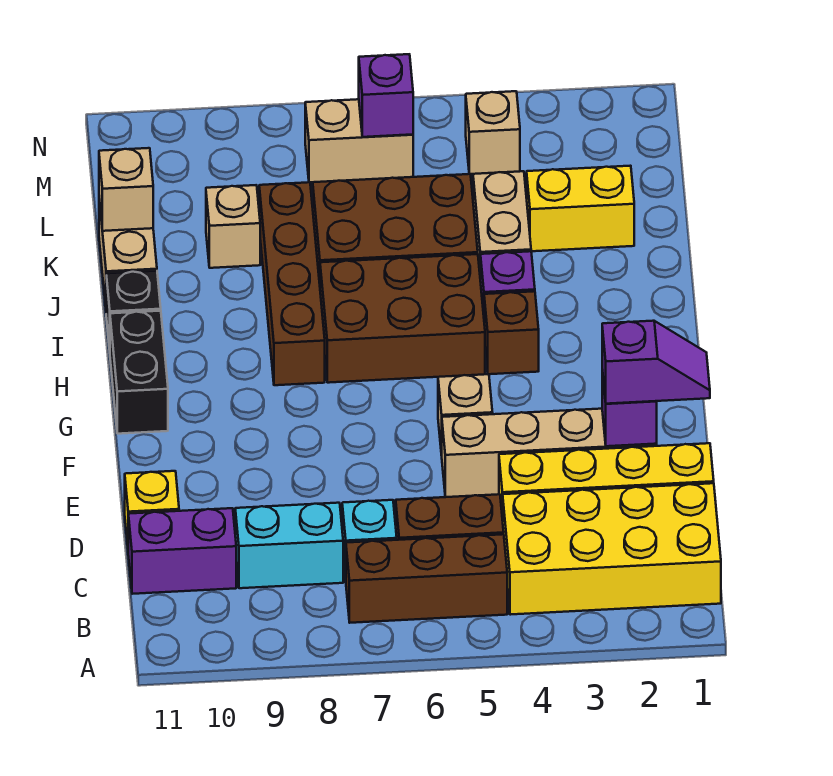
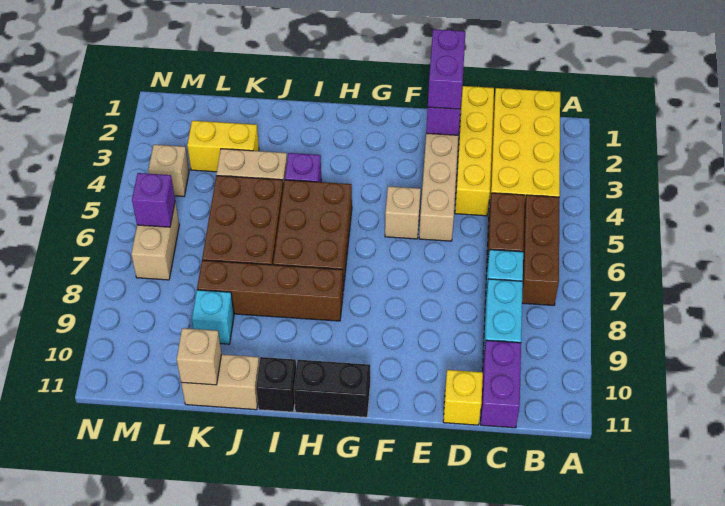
purple slope E1:E2 level 3 top 2 -> purple brick E1:E2 level 3
brown brick H4 level 1 -> none
yellow brick K2:K3 level 1 -> yellow brick K3:L3 level 1
tan brick K9 level 1 -> cyan brick K9 level 1

